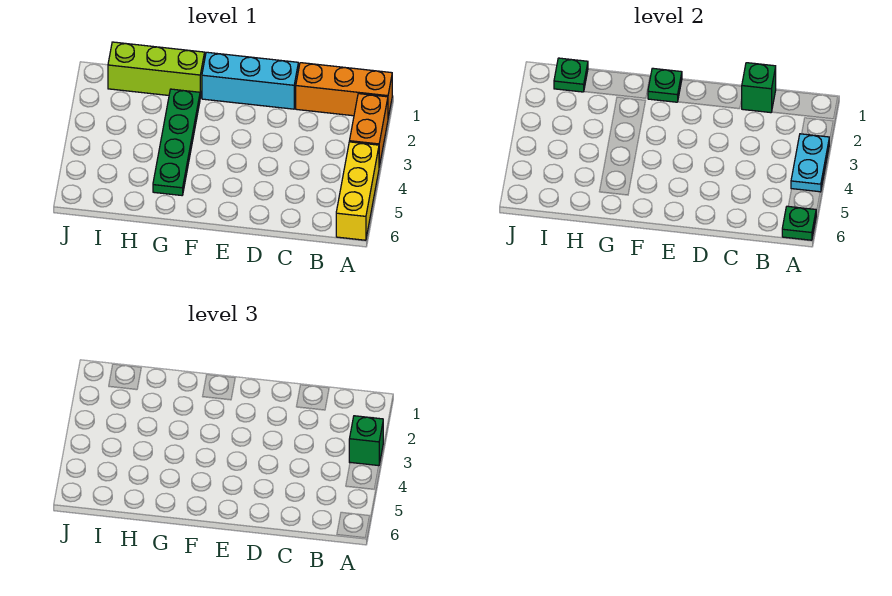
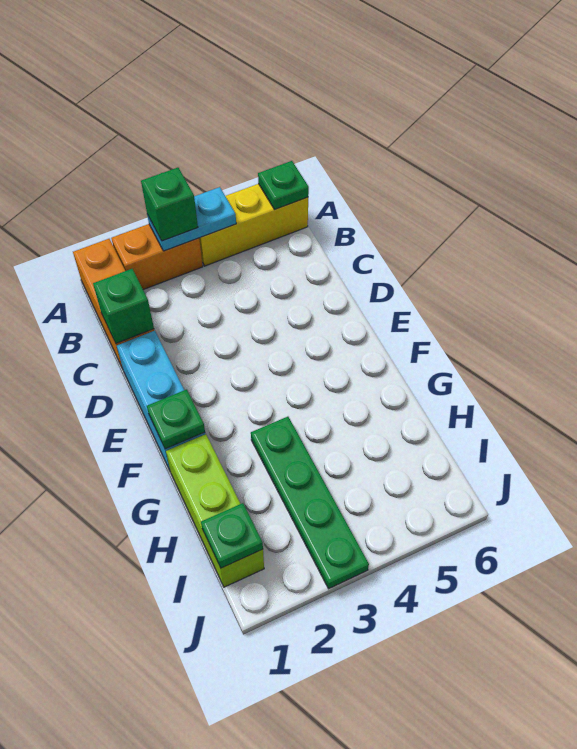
green plate G2:G5 level 1 -> green plate G3:J3 level 1

